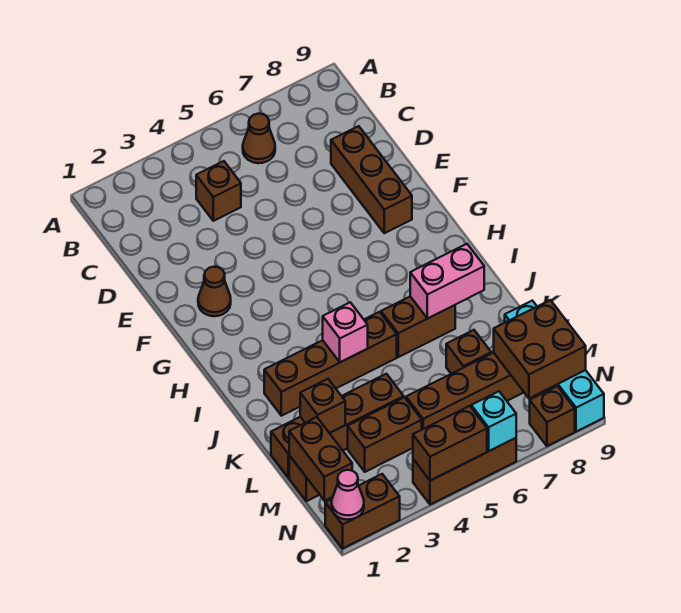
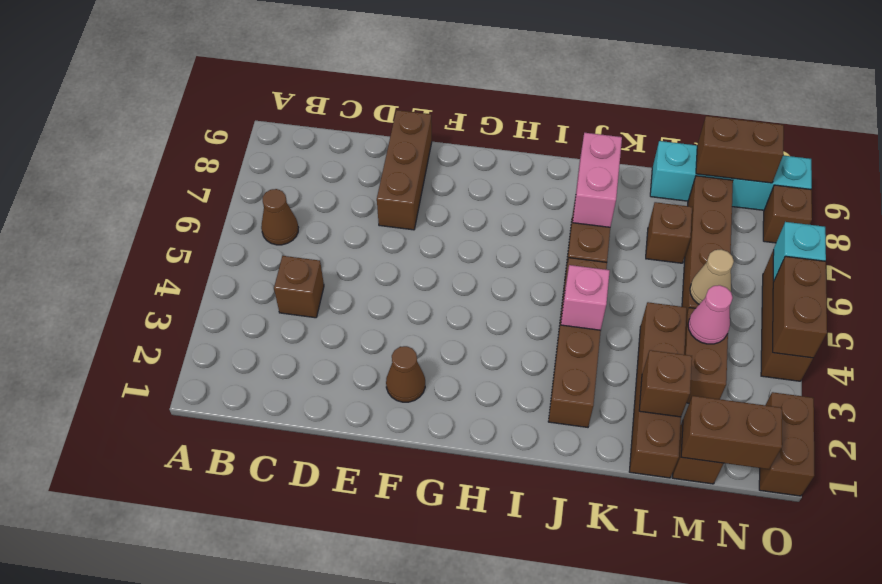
brown brick D8:F8 level 1 -> brown brick E7:E9 level 1
none -> tan cone M5 level 2
brown brick M8:N9 level 2 -> brown brick M9:N9 level 2
pink cone O1 level 2 -> pink cone M4 level 2

